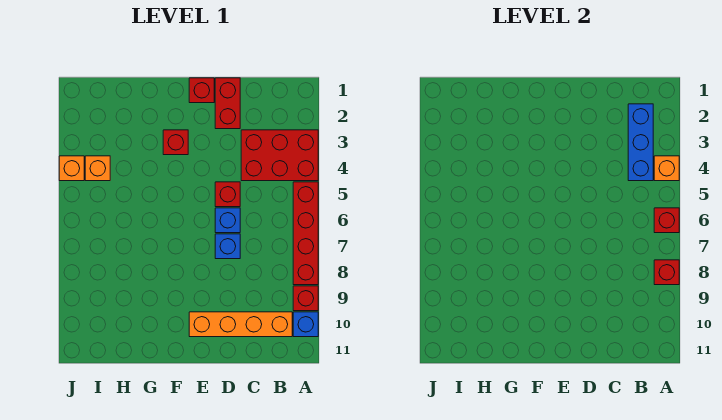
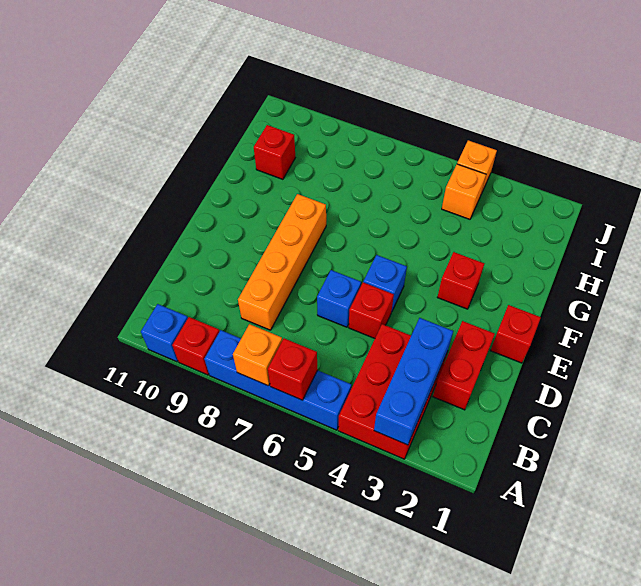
orange brick A4 level 2 -> orange brick A7 level 2
red brick A5:A8 level 1 -> blue brick A5:A8 level 1
red brick A8 level 2 -> red brick H10 level 1
blue brick B2:B4 level 2 -> blue brick A3:C3 level 2
orange brick B10:E10 level 1 -> orange brick C8:F8 level 1
red brick D1:D2 level 1 -> red brick C2:D2 level 1
blue brick D7 level 1 -> blue brick E5 level 1

